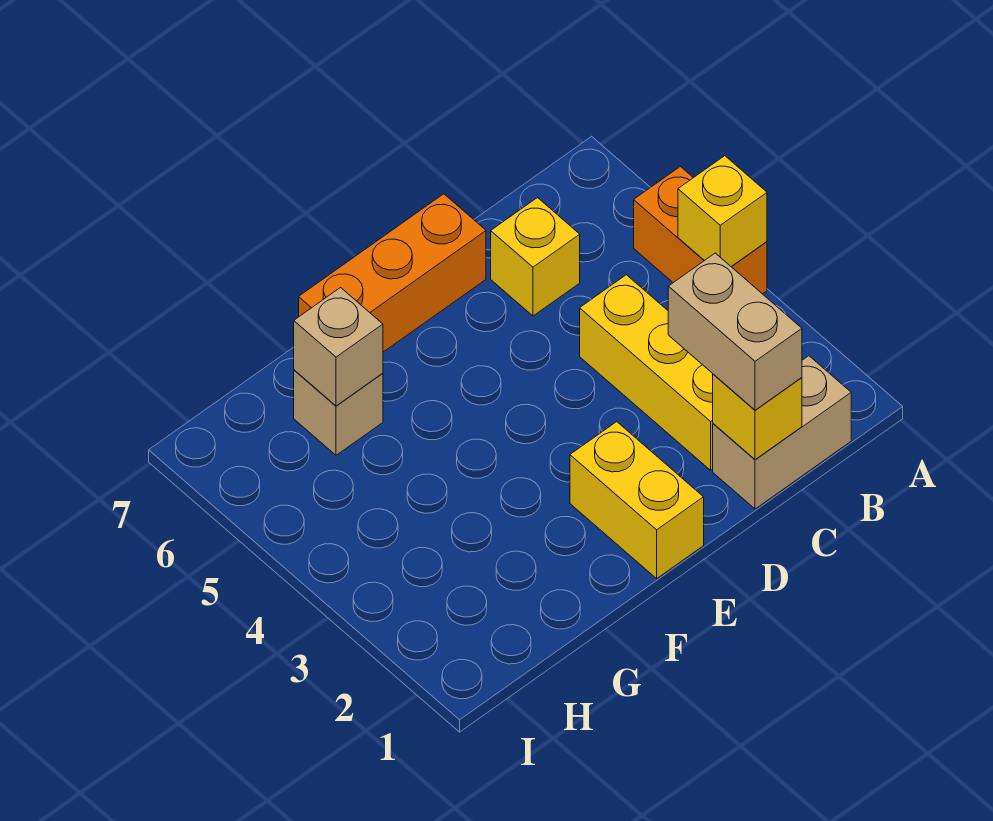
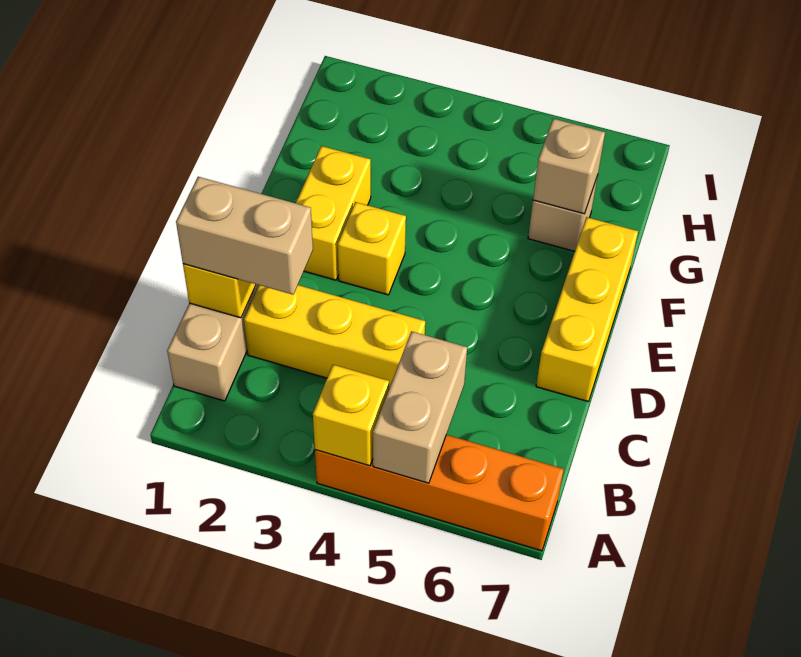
orange brick A4:A5 level 1 -> orange brick A4:A7 level 1
none -> tan brick A5:B5 level 2
yellow brick C6 level 1 -> yellow brick E3 level 1
orange brick D7:F7 level 1 -> yellow brick D7:F7 level 1
yellow brick E1:E2 level 1 -> yellow brick E2:F2 level 1

